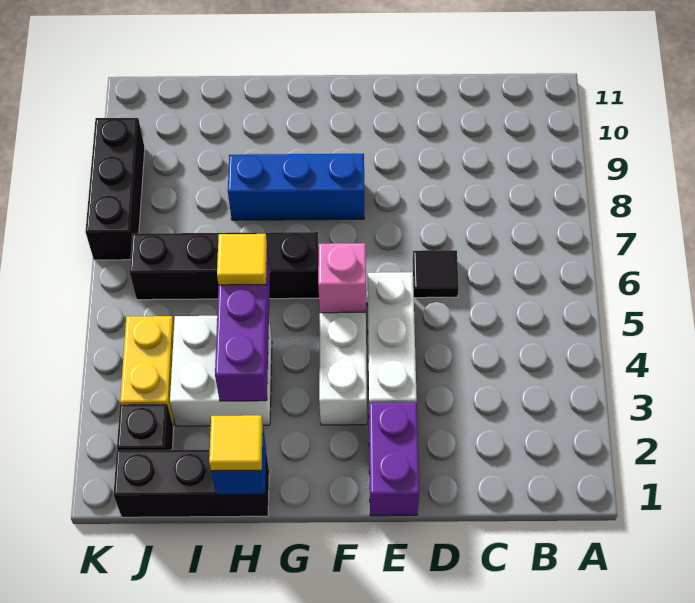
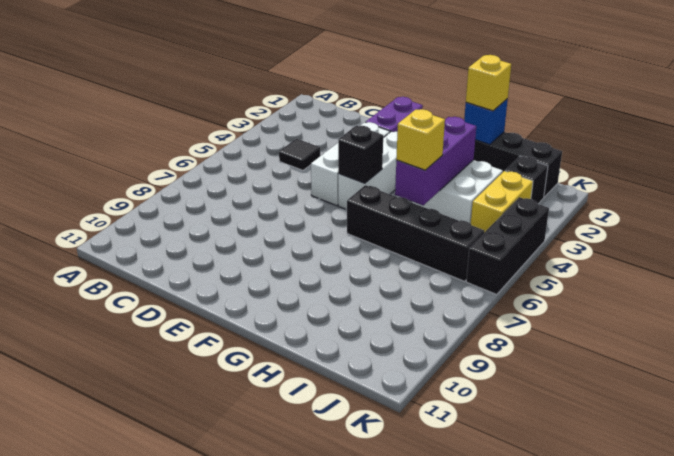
black tile D6 level 1 -> black tile C4 level 1
pink brick F5 level 2 -> black brick F5 level 2
blue brick F8:H8 level 1 -> none
yellow tile H1 level 3 -> yellow brick H1 level 3
yellow tile H5 level 3 -> yellow brick H5 level 3
black brick K7:K9 level 1 -> black brick K4:K6 level 1

